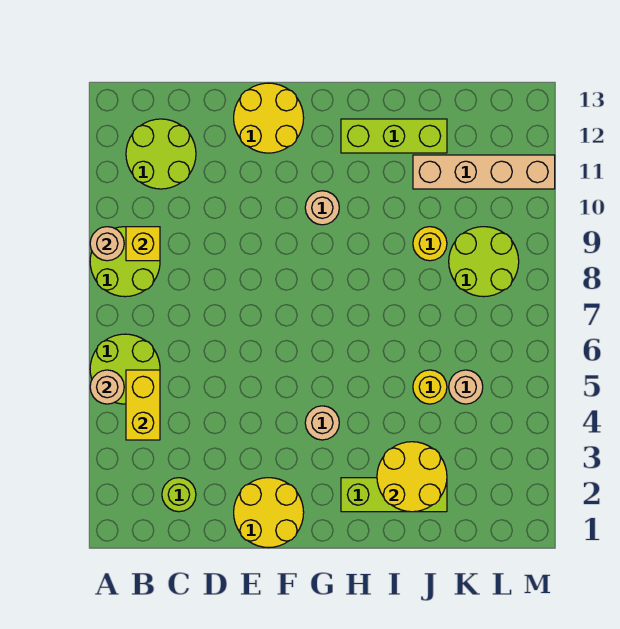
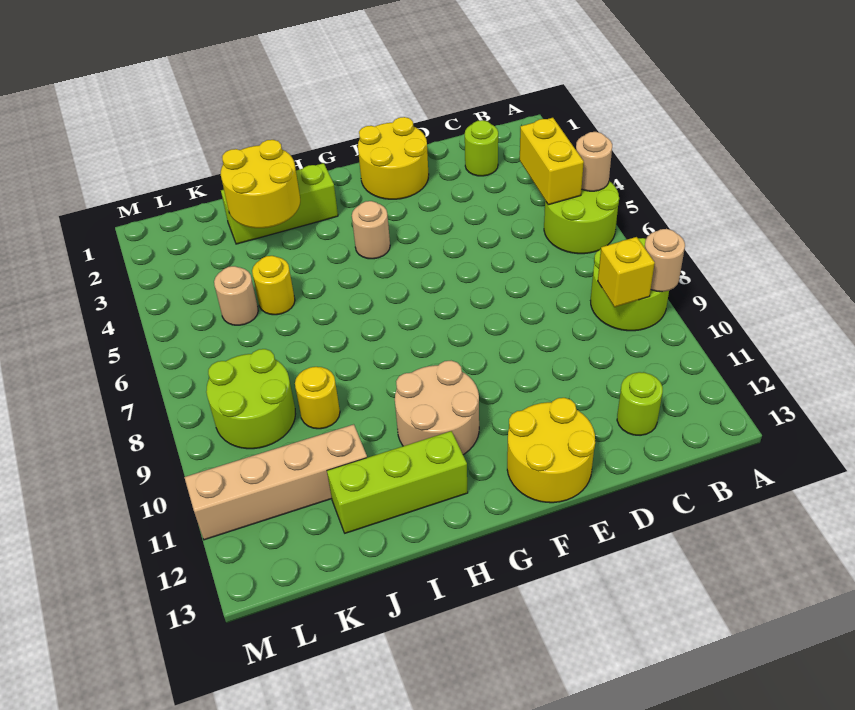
lime round brick B11:C12 level 1 -> lime round brick C12 level 1
tan round brick G10 level 1 -> tan round brick G10:H11 level 1

